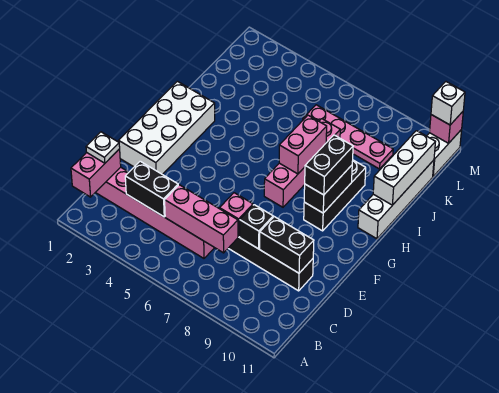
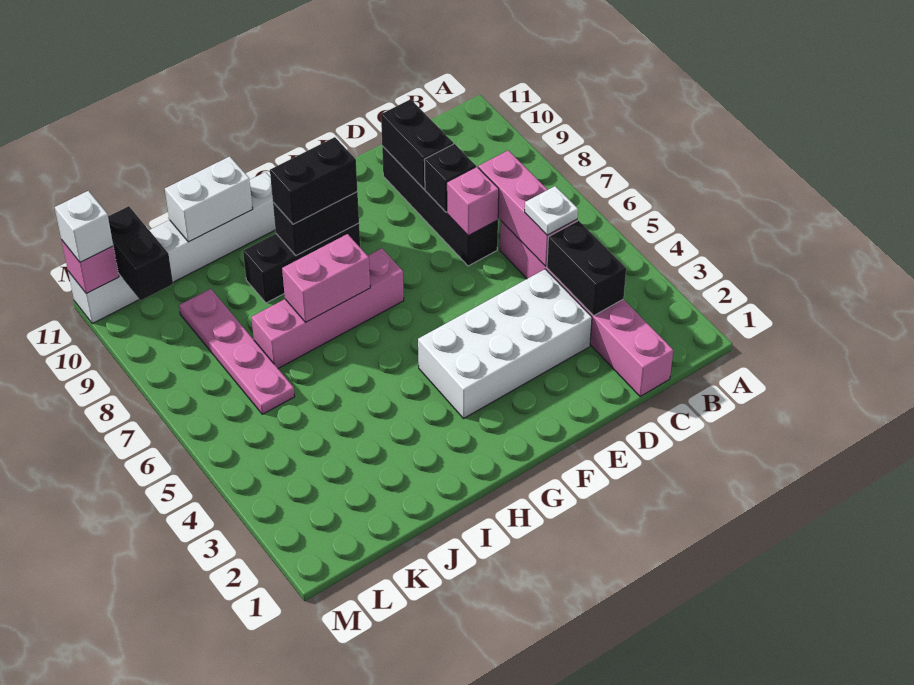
pink brick B1:C1 level 2 -> none
white plate C1 level 3 -> white plate C5 level 3
white brick E1:H2 level 1 -> white brick D3:G4 level 1
white brick I11:K11 level 2 -> white brick I11:J11 level 2
none -> black brick L10:L11 level 2

